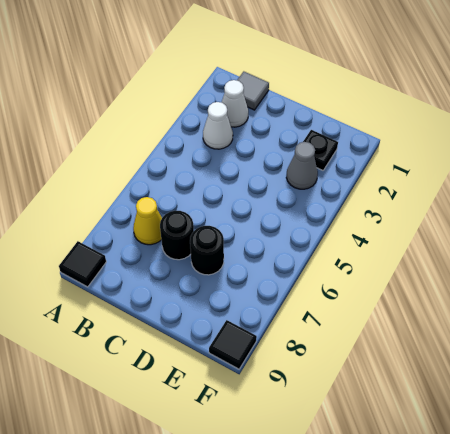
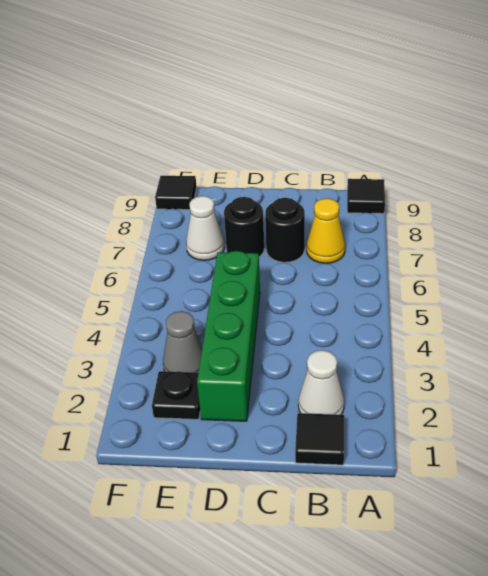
grey tile B1 level 1 -> black tile B1 level 1
white cone B3 level 1 -> white cone E7 level 1
none -> green brick D2:D5 level 1

